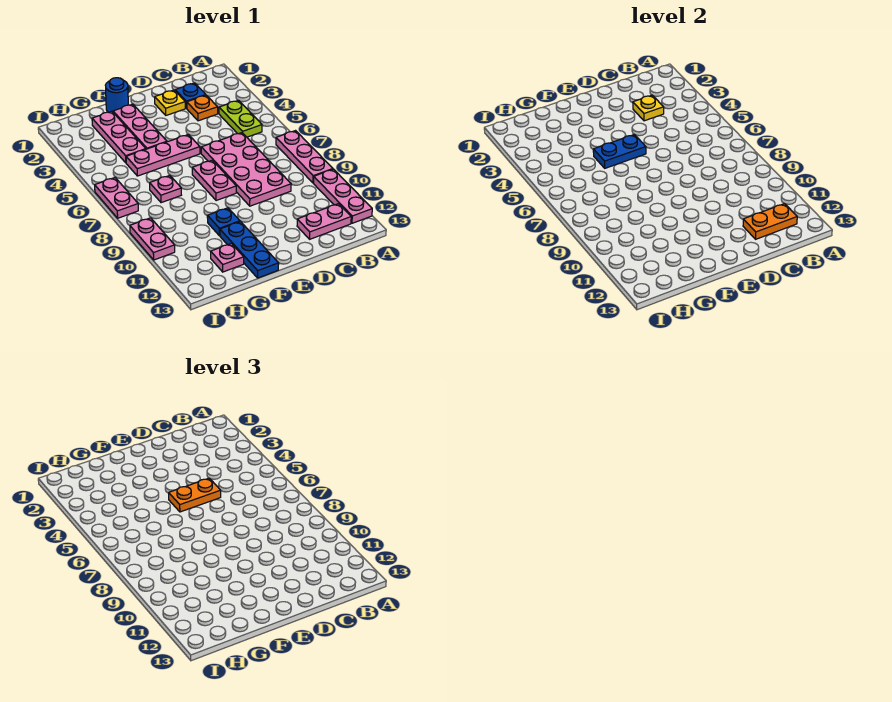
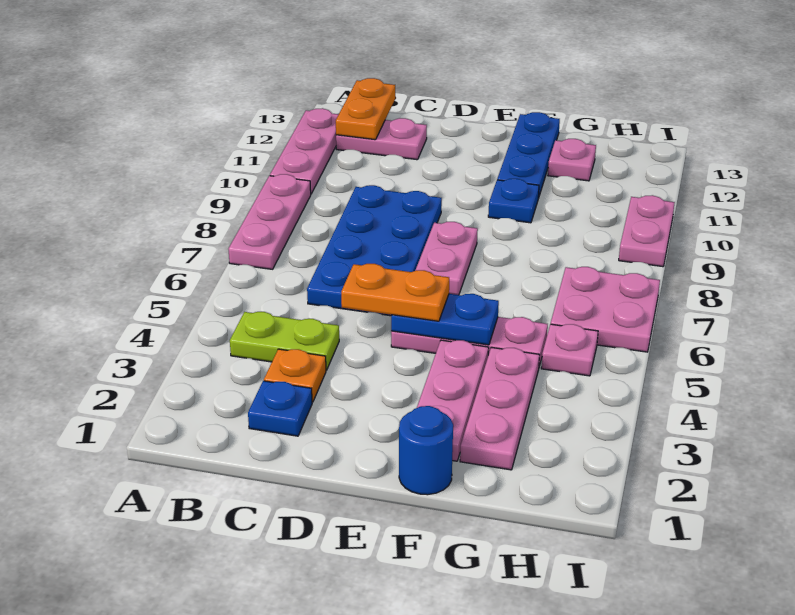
lime plate B4:B5 level 1 -> lime plate B4:C4 level 1
orange plate B12:C12 level 2 -> orange plate B12:B13 level 2
yellow plate C3 level 2 -> none
pink plate C6:D9 level 1 -> blue plate C6:D9 level 1
yellow plate D2 level 1 -> none
pink plate G7 level 1 -> pink plate H5 level 1
pink plate I6:I7 level 1 -> pink plate H6:I7 level 1

